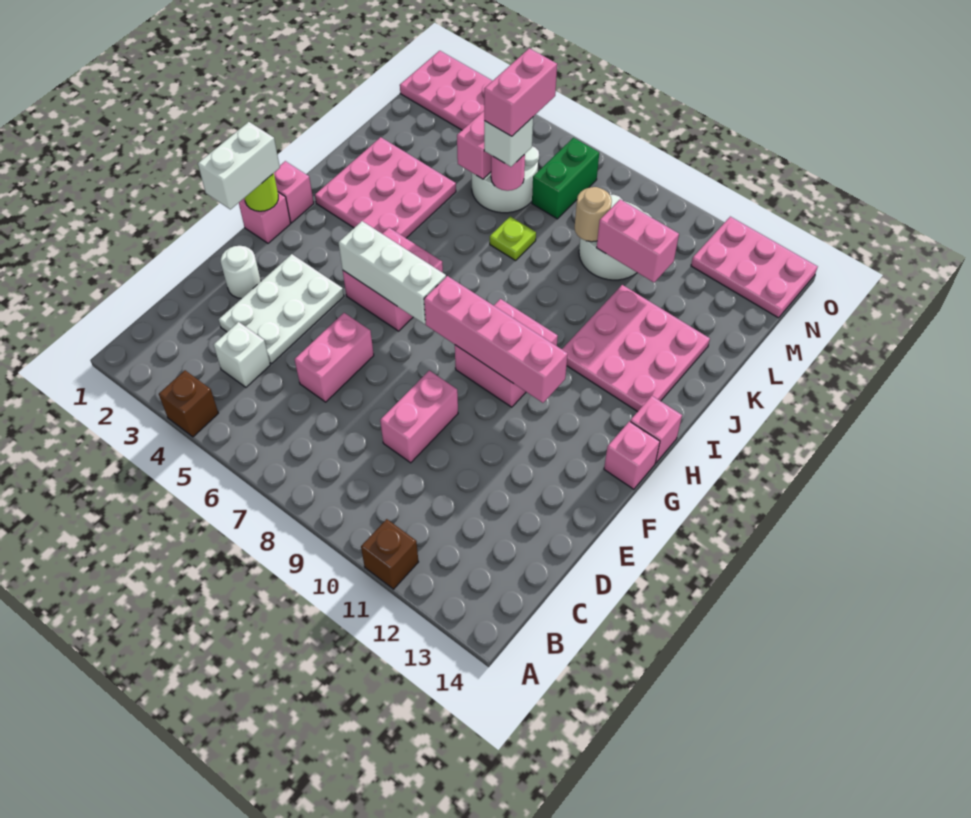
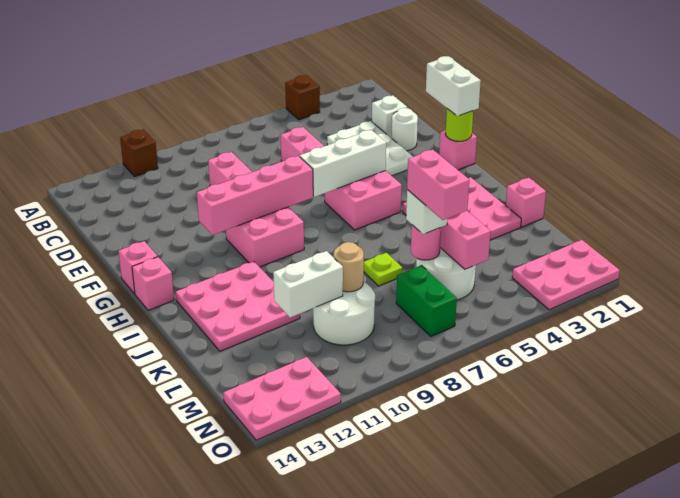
white brick C4 level 1 -> white brick D2 level 1
pink brick H1 level 1 -> pink brick K1 level 1
pink brick L10:L11 level 2 -> white brick L10:L11 level 2

